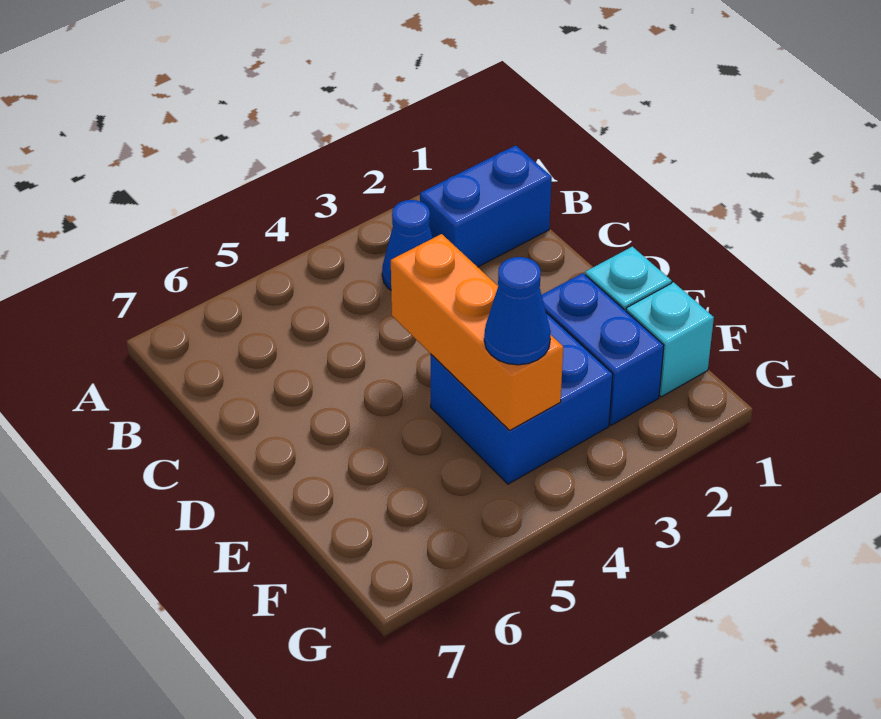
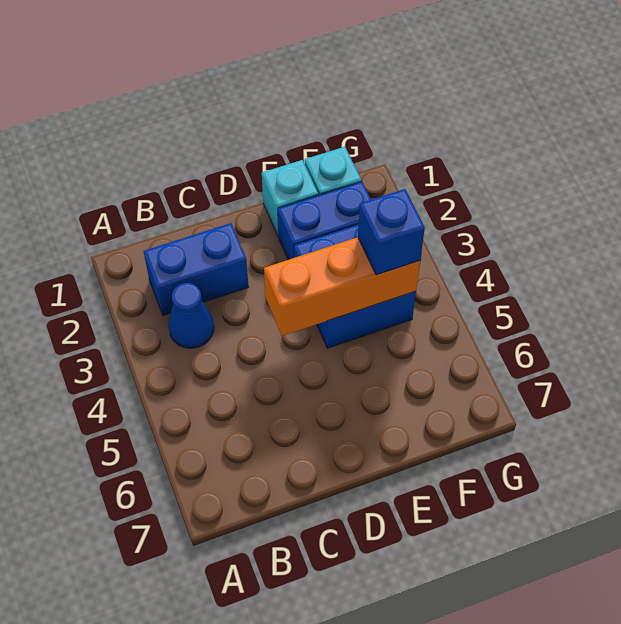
blue brick B1:B2 level 1 -> blue brick B2:C2 level 1
blue cone F4 level 3 -> blue brick F4 level 3

